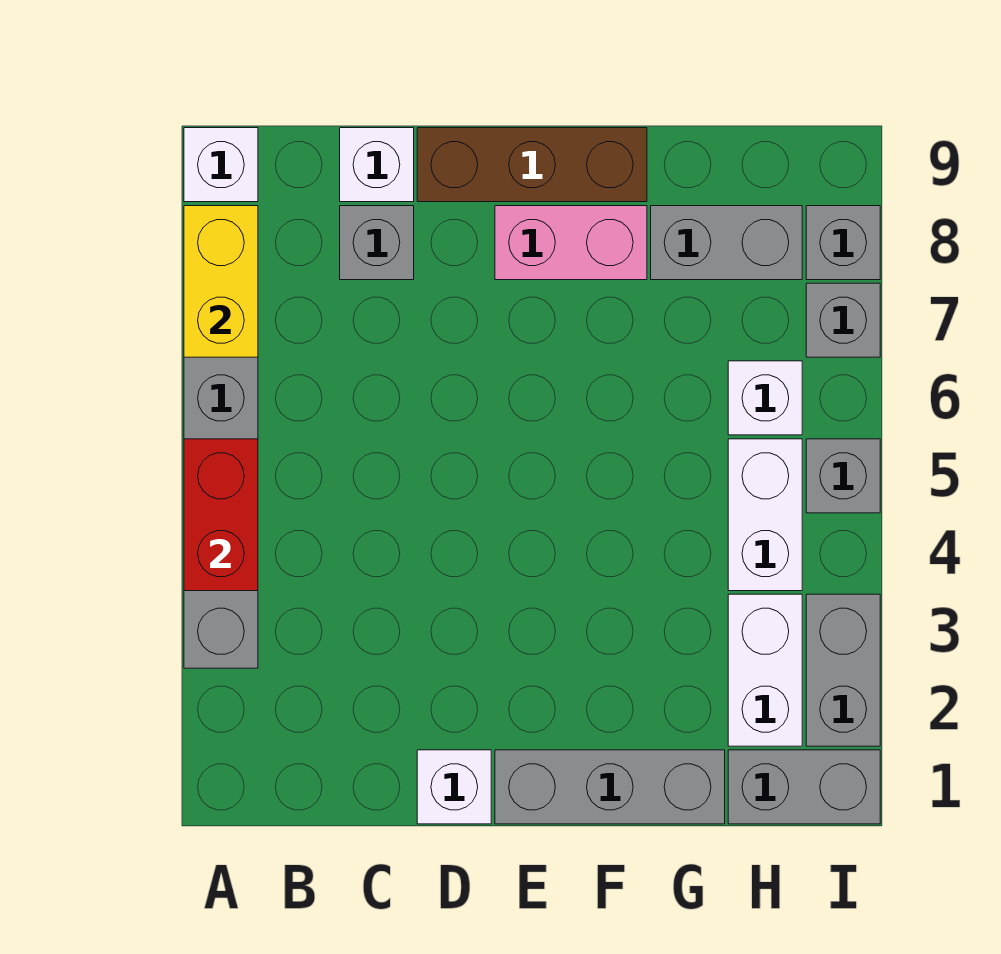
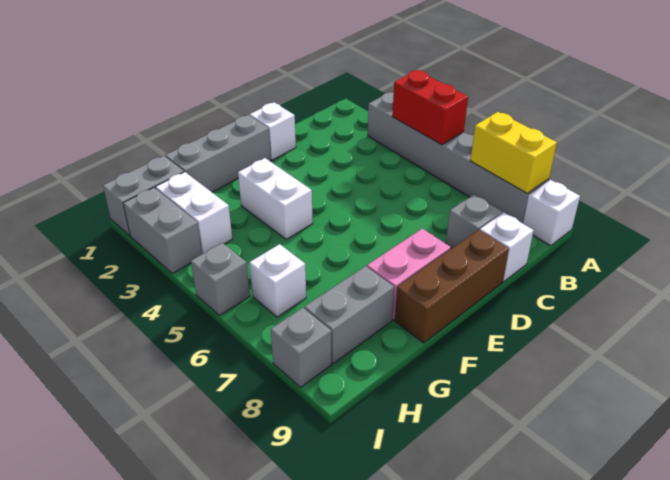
white brick H4:H5 level 1 -> white brick F3:F4 level 1
grey brick I7 level 1 -> none

